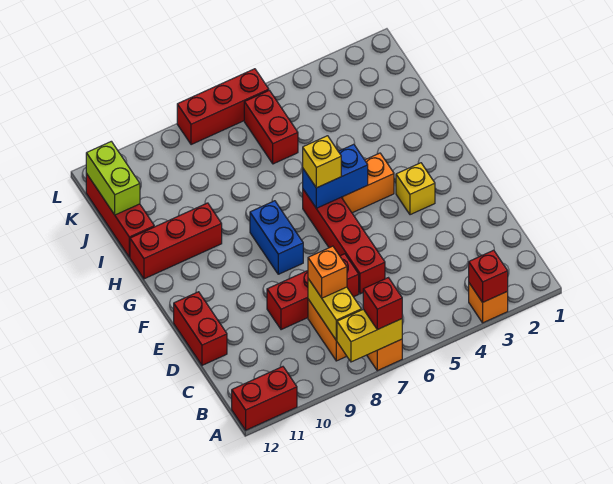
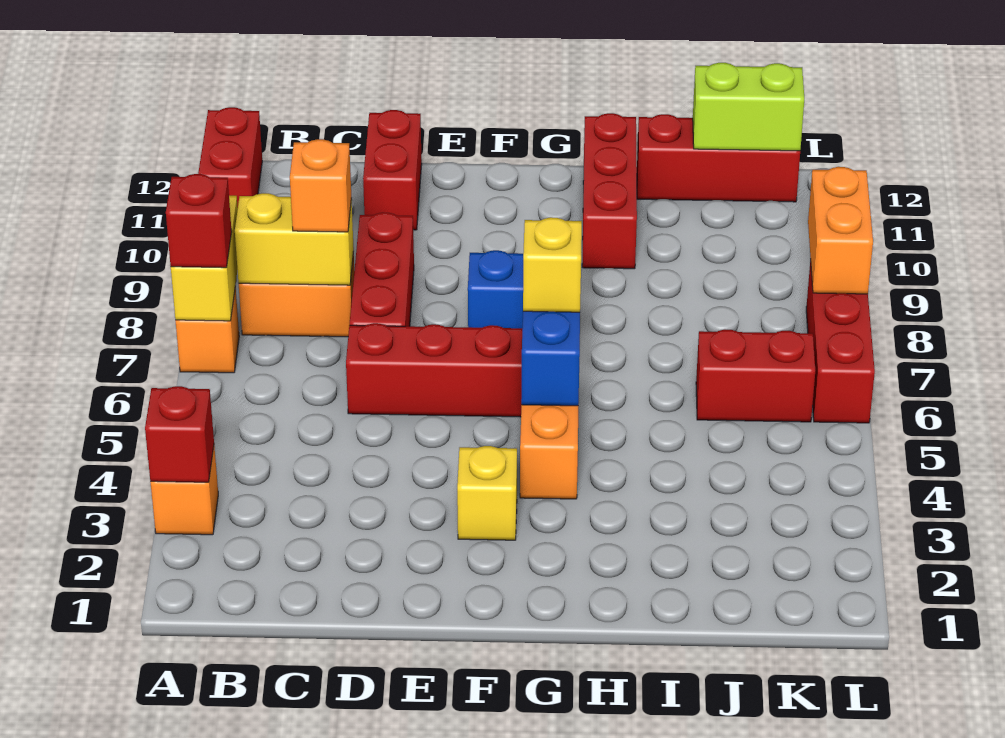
red brick D12:E12 level 1 -> red brick D11:D12 level 1
none -> orange brick L8:L9 level 2

